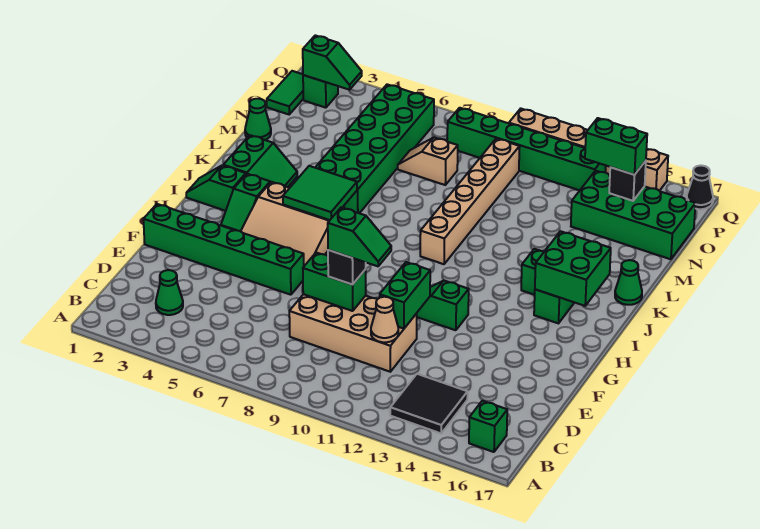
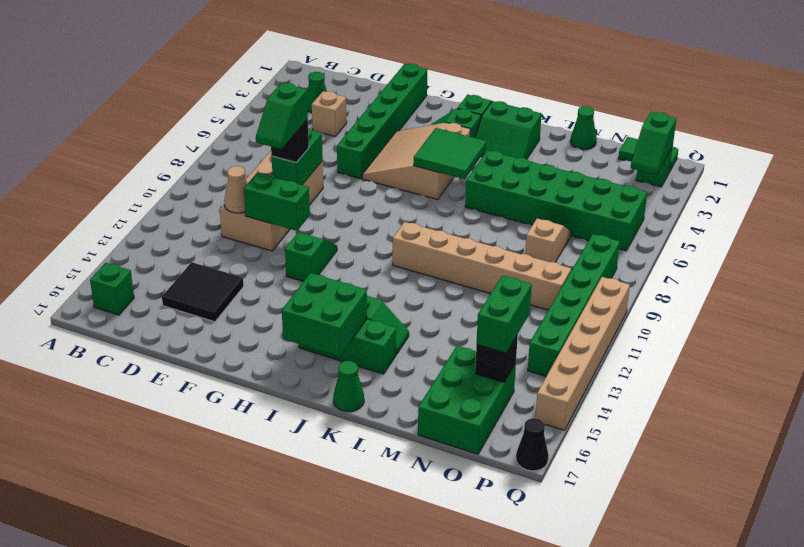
black tile B13:C14 level 1 -> black tile D14:E15 level 1
none -> tan brick D4 level 1
green brick N14:O17 level 1 -> green brick N15:O17 level 1

